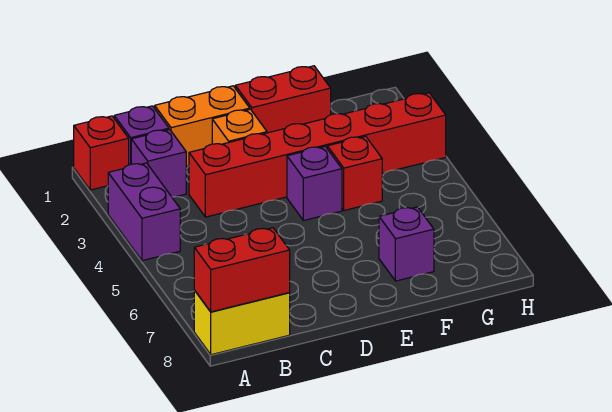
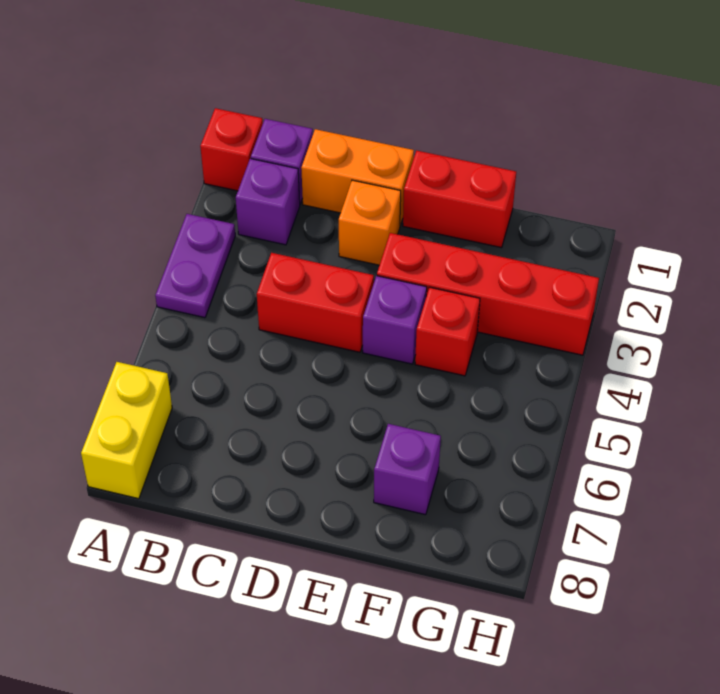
purple brick A3:A4 level 1 -> purple plate A3:A4 level 1
yellow brick A8:B8 level 1 -> yellow brick A7:A8 level 1
red brick A8:B8 level 2 -> red brick C4:D4 level 1
red brick C3:H3 level 1 -> red brick E3:H3 level 1

